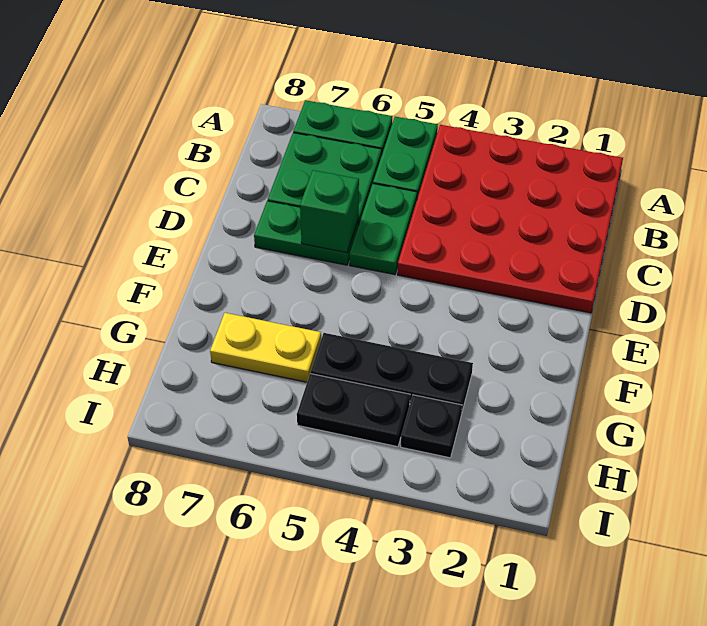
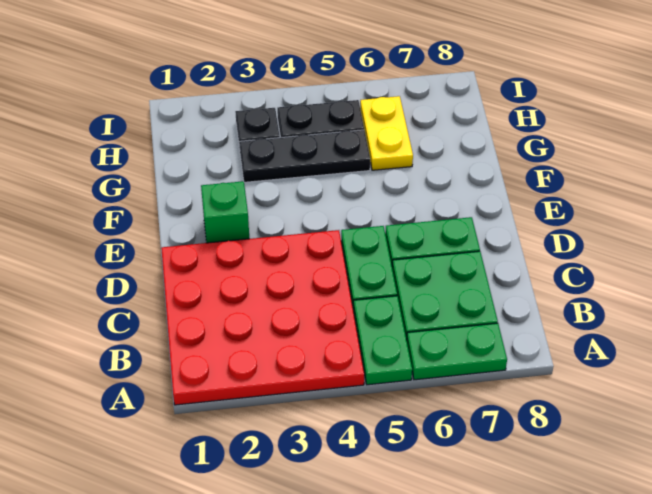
green brick D6 level 2 -> green brick E2 level 1
yellow plate G6:G7 level 1 -> yellow plate G6:H6 level 1

